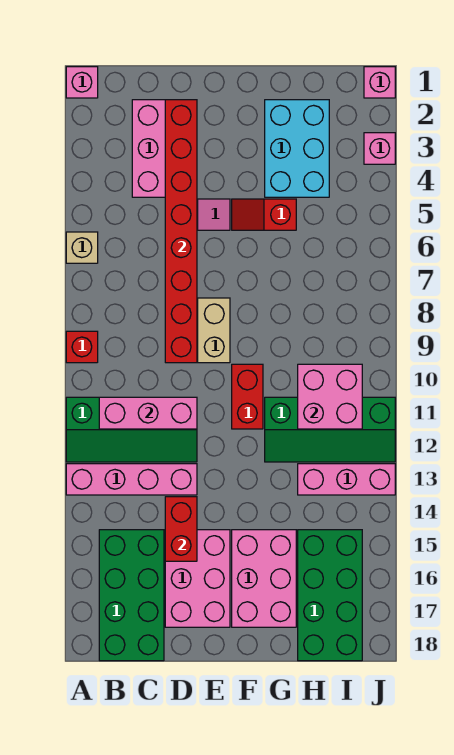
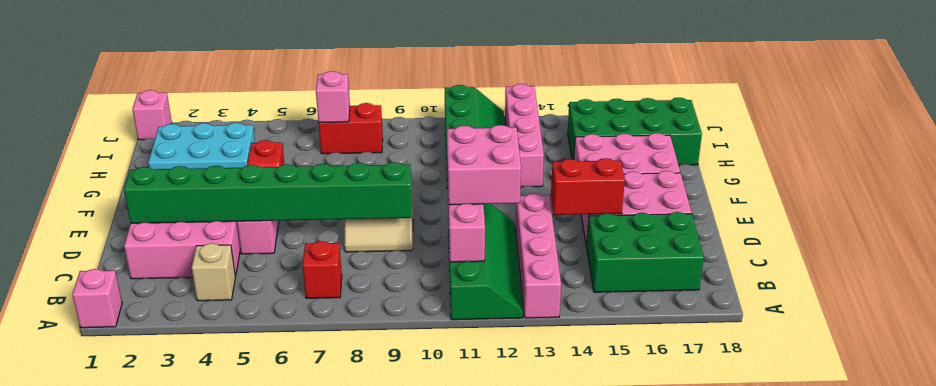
tan brick A6 level 1 -> tan brick B4 level 1
red brick A9 level 1 -> red brick B7 level 1
green brick B15:C18 level 1 -> green brick B15:C17 level 1
red brick D2:D9 level 2 -> green brick D2:D9 level 2
red brick F10:F11 level 1 -> red brick I7:I8 level 1
pink brick H10:I11 level 2 -> pink brick C11:D12 level 3
pink brick H13:J13 level 1 -> pink brick G13:J13 level 1
pink brick J3 level 1 -> pink brick I7 level 2

